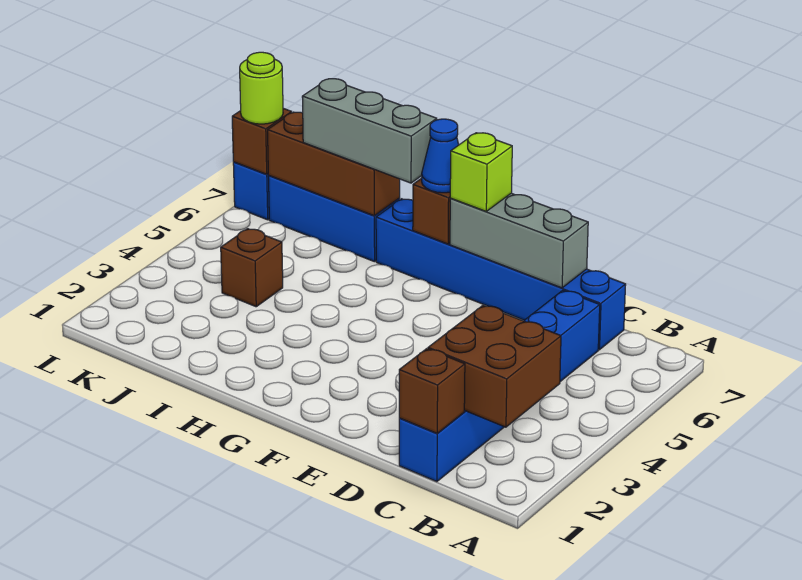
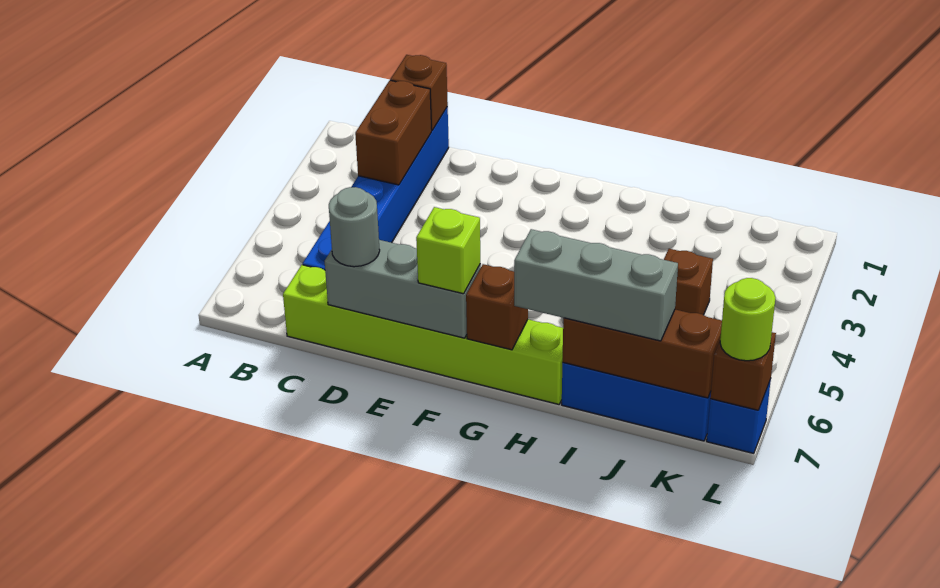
brown brick B2:C3 level 2 -> brown brick C2:C3 level 2
blue brick C7:H7 level 1 -> lime brick C7:H7 level 1
none -> grey round brick D7 level 3
blue cone G7 level 3 -> none

